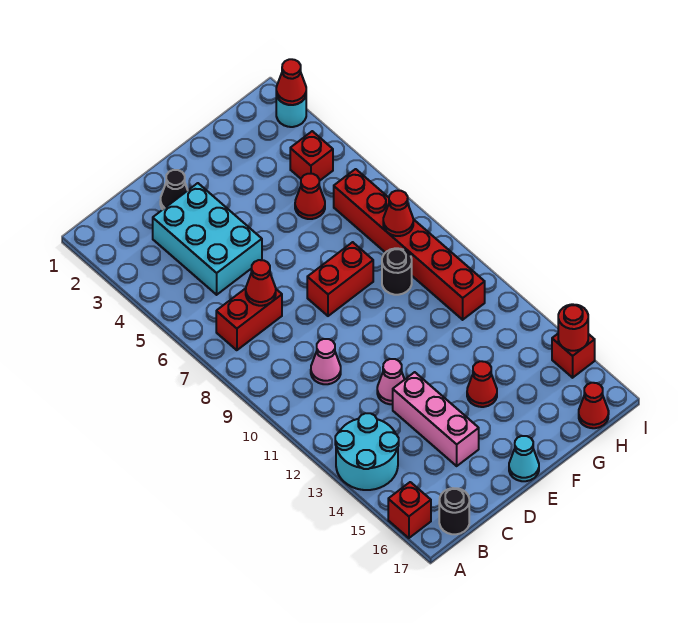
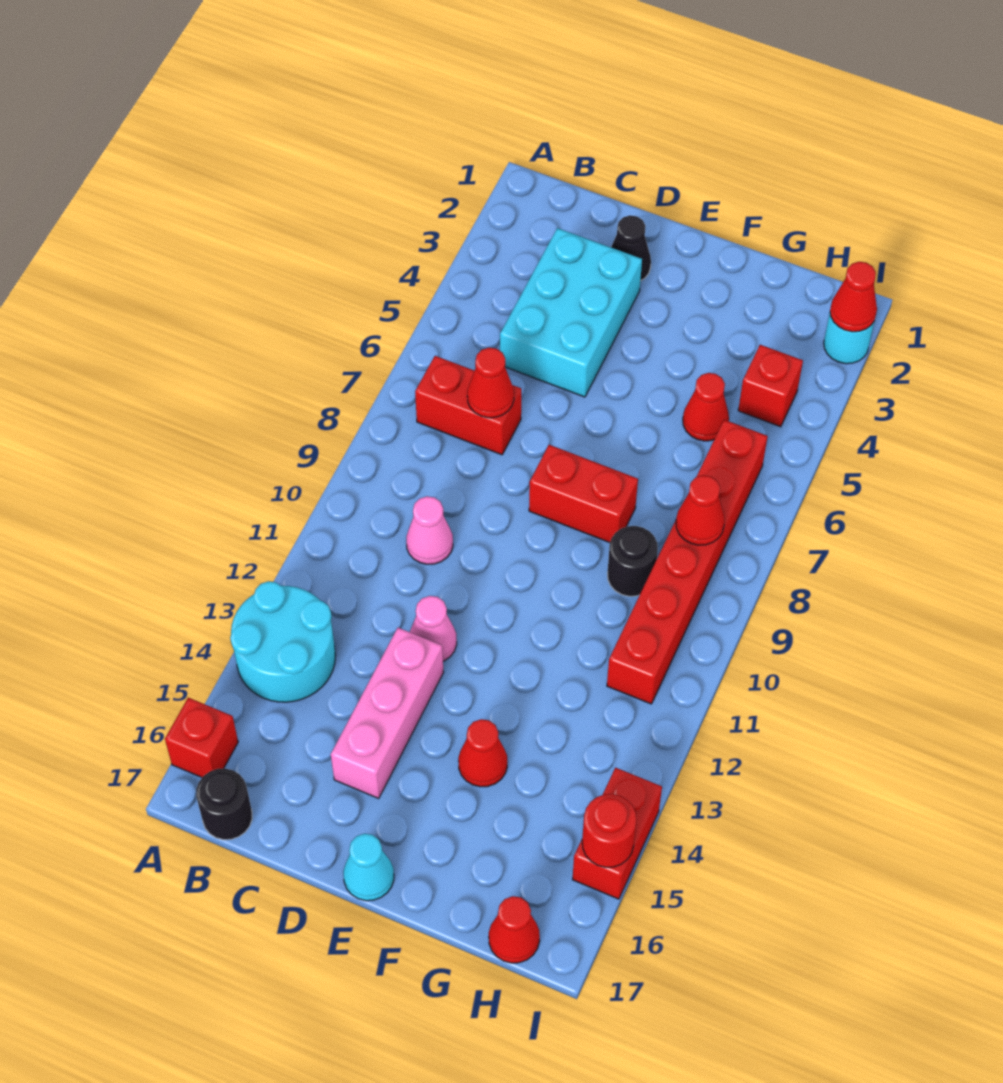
red brick I15 level 1 -> red brick I14:I15 level 1

